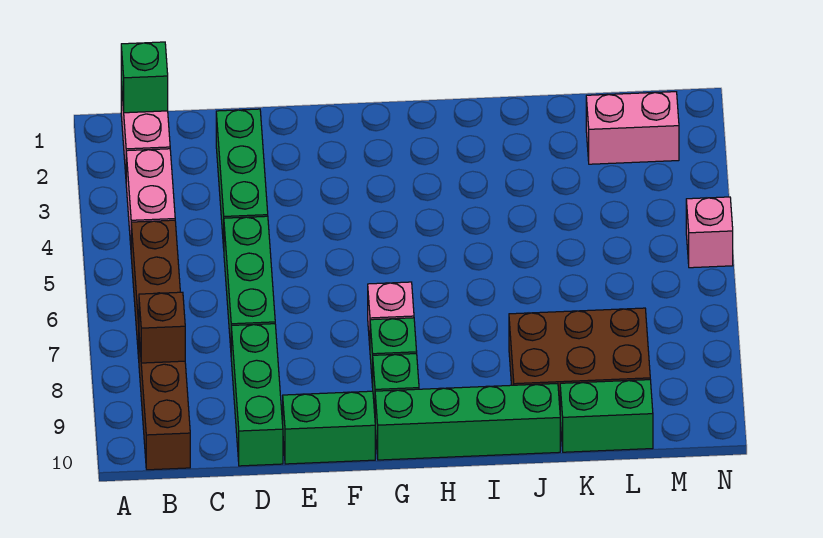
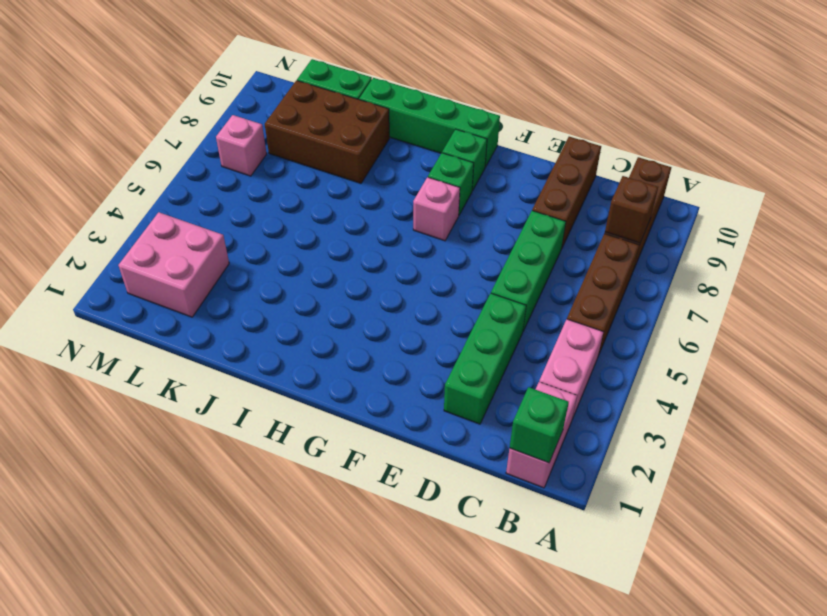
green brick D8:D10 level 1 -> brown brick D8:D10 level 1
green brick E10:F10 level 1 -> none
pink brick L2:M2 level 1 -> pink brick L2:M3 level 1
pink brick N5 level 1 -> pink brick M7 level 1

